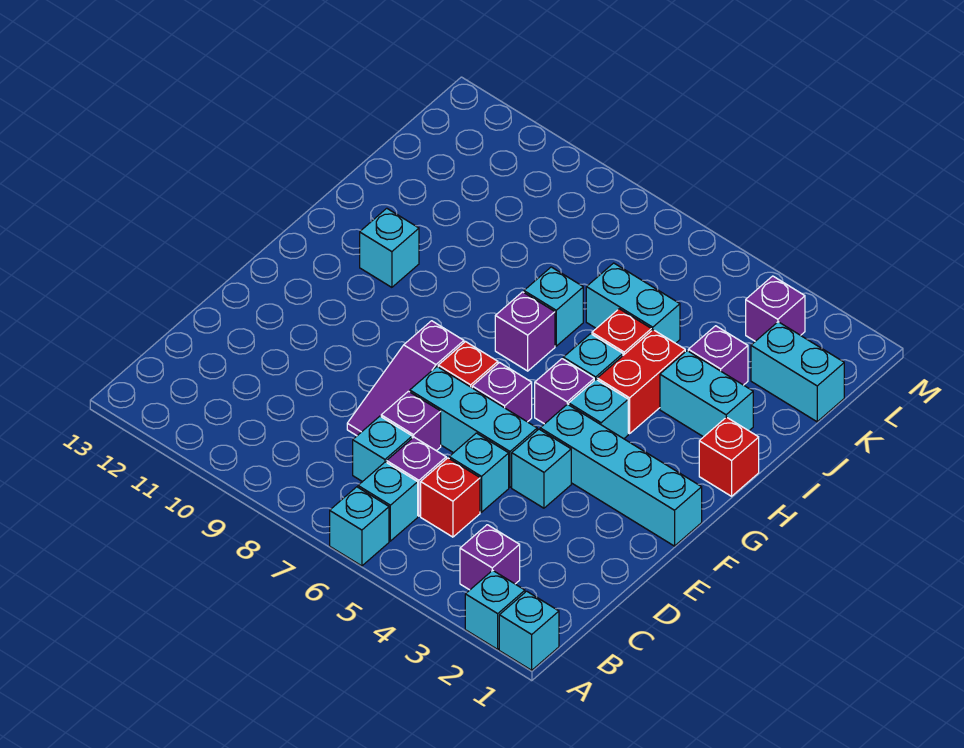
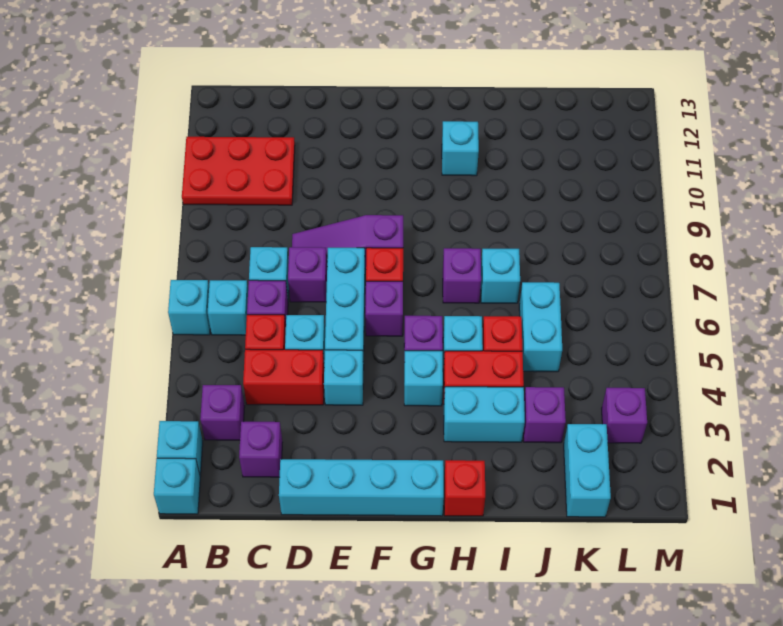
none -> red plate A10:C11 level 1
none -> purple brick C2 level 1
none -> red brick C4:D4 level 1
cyan brick F1:F4 level 1 -> cyan brick D1:G1 level 1
cyan brick I2:I3 level 1 -> cyan brick H3:I3 level 1

